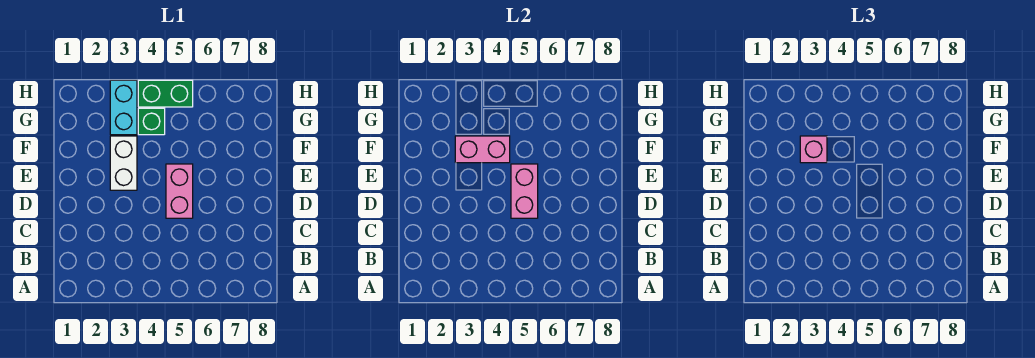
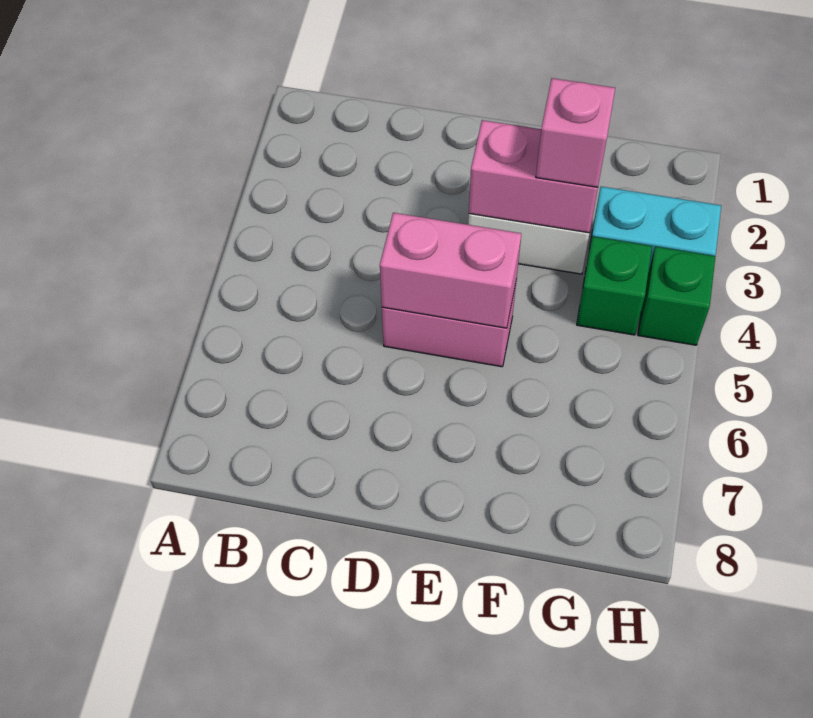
pink brick F3:F4 level 2 -> pink brick E3:F3 level 2
green brick H4:H5 level 1 -> green brick H4 level 1

